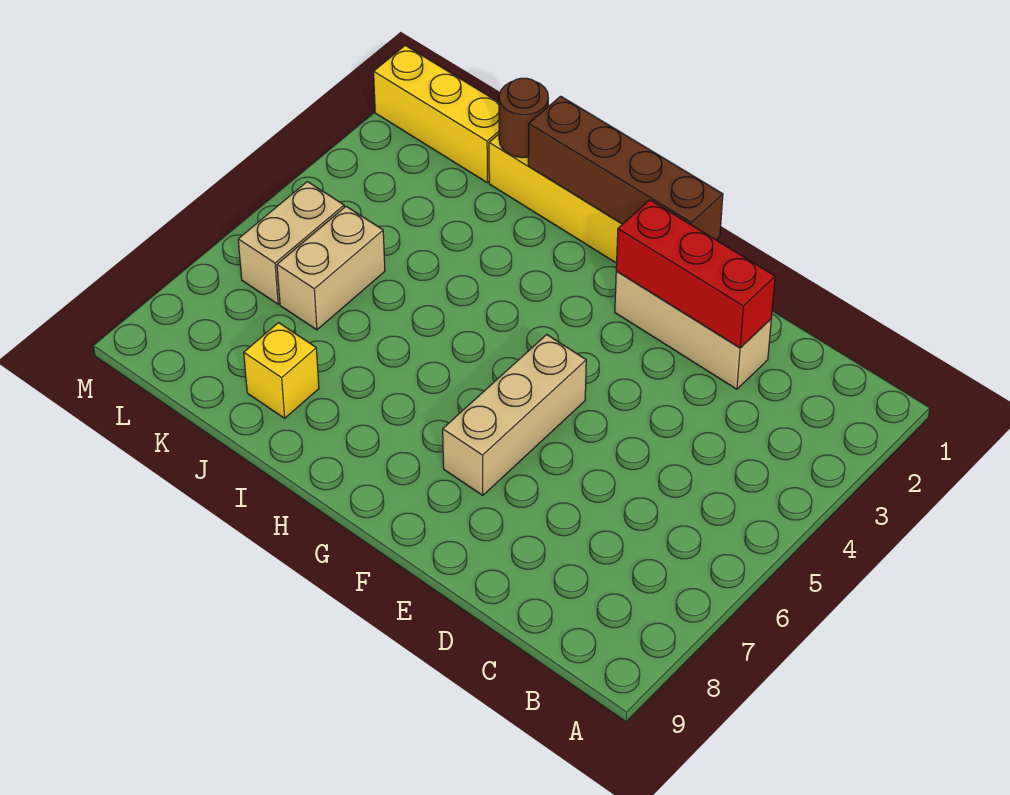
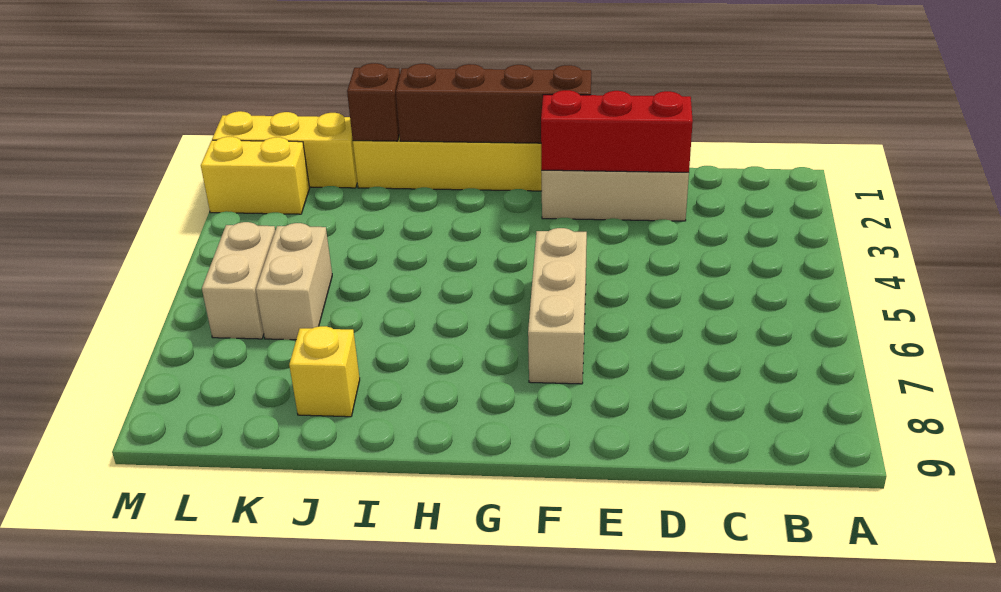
brown round brick J1 level 2 -> brown brick J1 level 2
none -> yellow brick L2:M2 level 1

